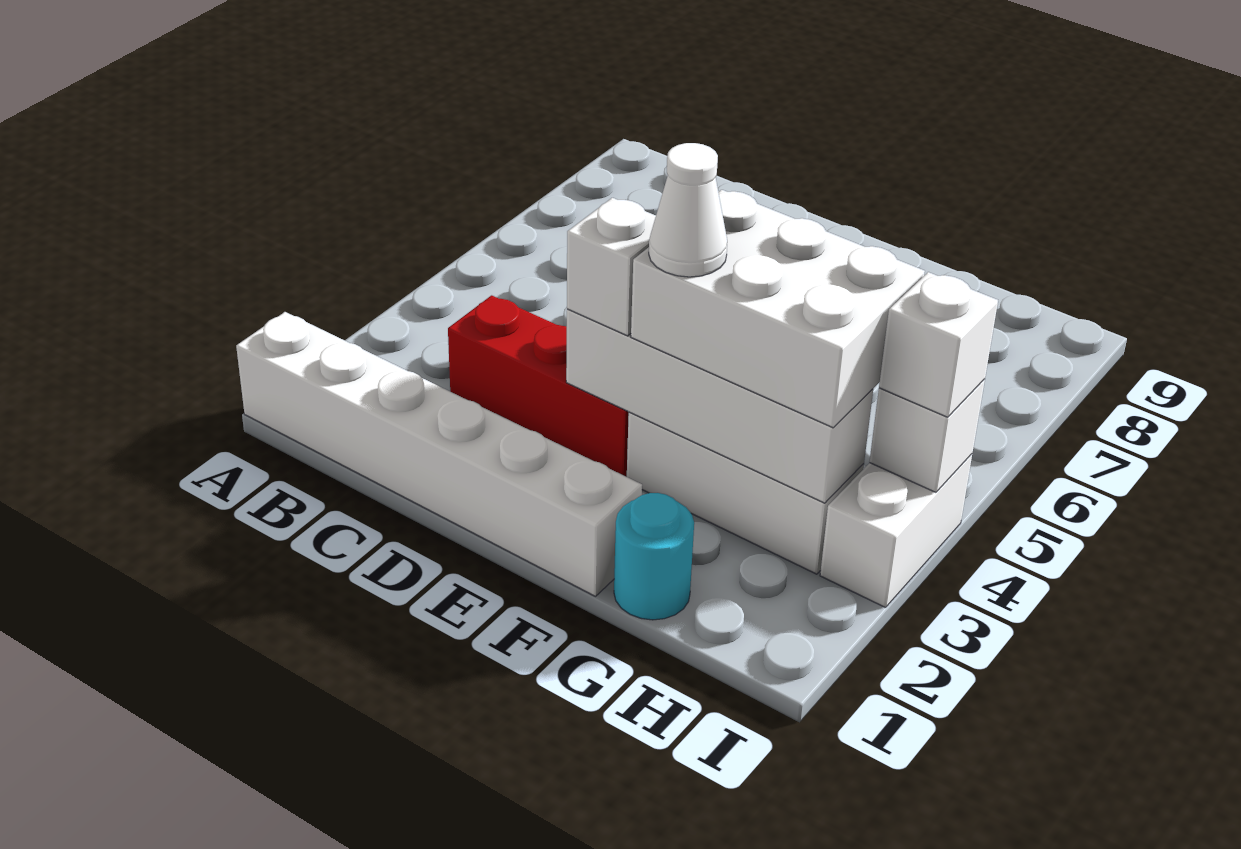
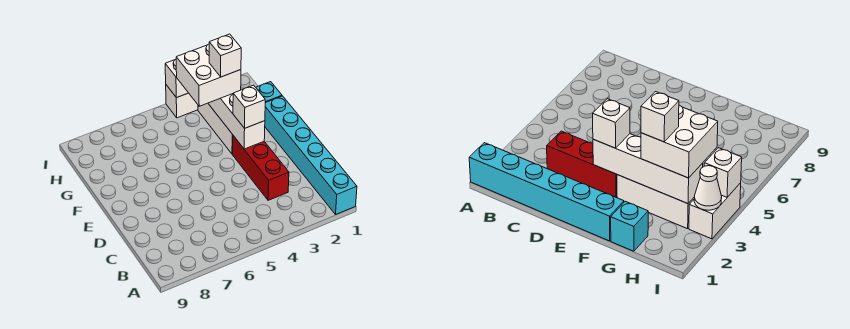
white brick A1:F1 level 1 -> cyan brick A1:F1 level 1
white brick F3:H4 level 3 -> white brick G3:H4 level 3
white cone F3 level 4 -> white cone I3 level 2
cyan round brick G1 level 1 -> cyan brick G1 level 1
white brick I4 level 3 -> white brick G3 level 4

